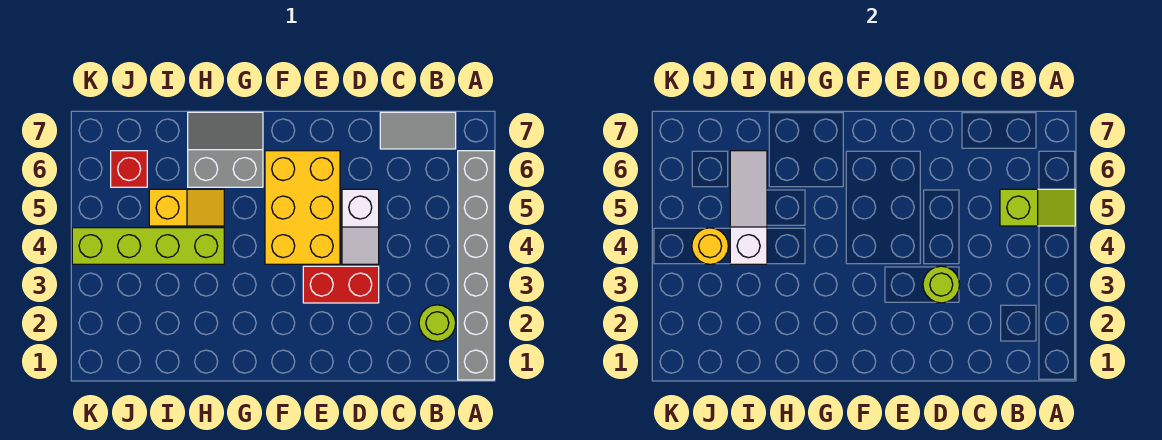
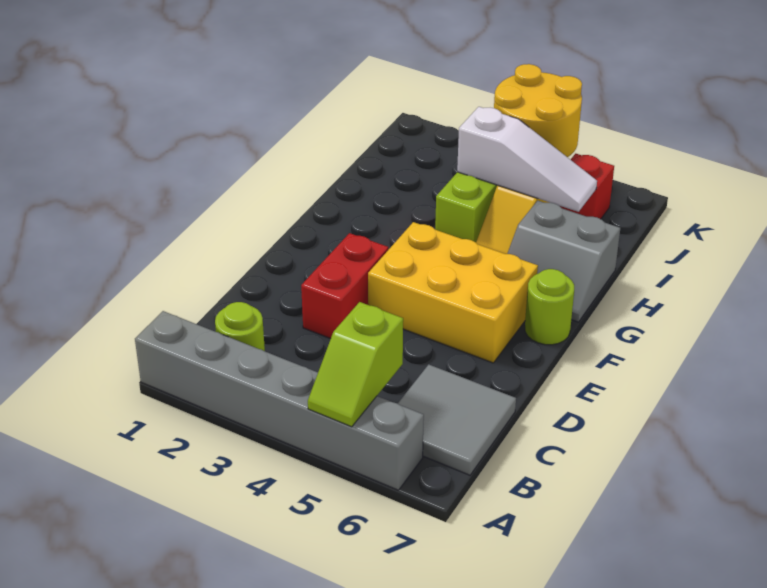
grey tile B7:C7 level 1 -> grey tile B6:C7 level 1
lime round brick D3 level 2 -> lime round brick F7 level 1
white slope D4:D5 level 1 top 5 -> none
grey slope G6:H7 level 1 top 6 -> grey slope G6:H7 level 1 top H
yellow round brick J4 level 2 -> yellow round brick J4:K5 level 2

